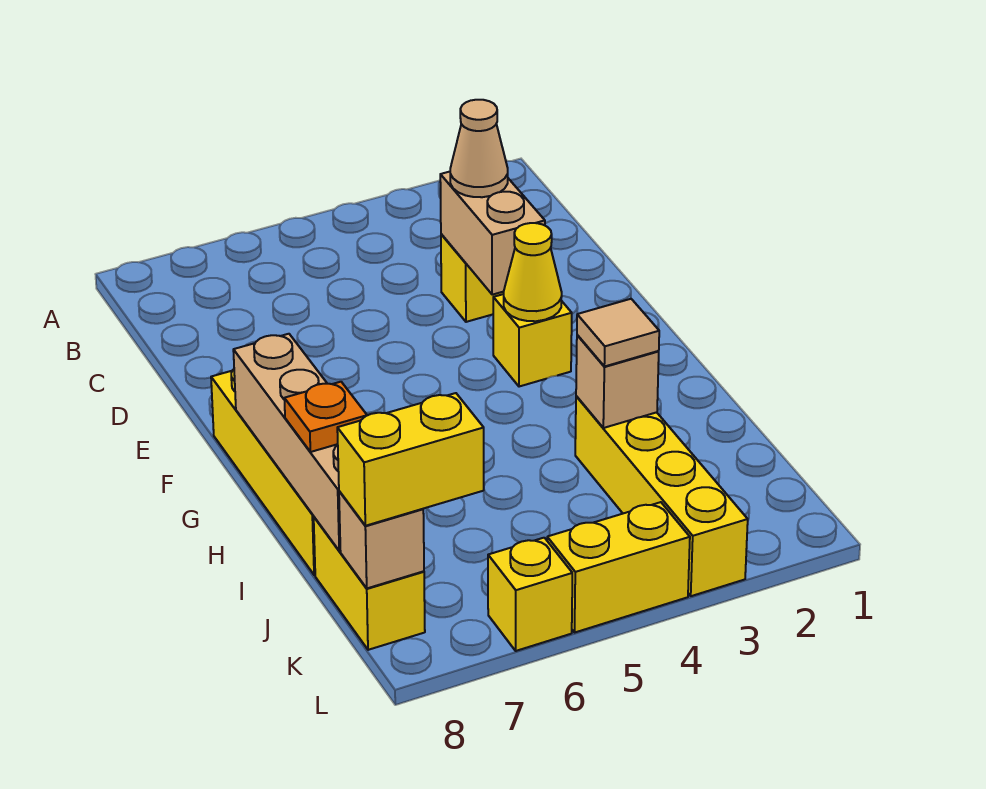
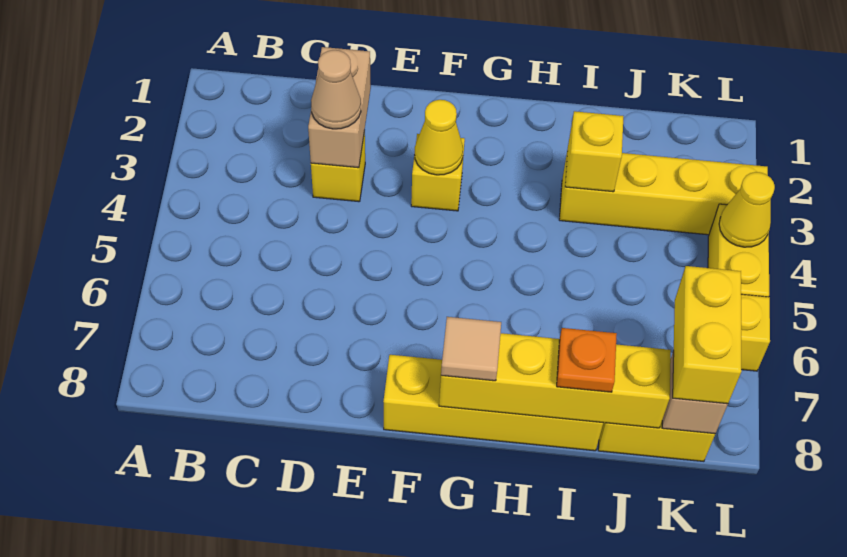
tan brick D3:E3 level 2 -> tan brick D2:D3 level 2
tan brick G8:J8 level 2 -> yellow brick G8:J8 level 2
tan brick I3 level 2 -> yellow brick I3 level 2
tan tile I3 level 3 -> tan tile G8 level 3
none -> yellow cone L4 level 2

